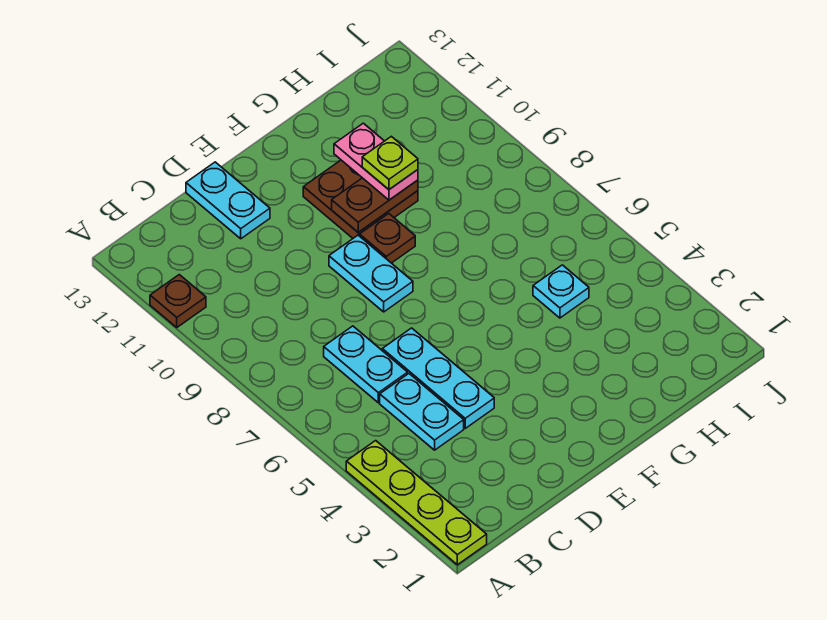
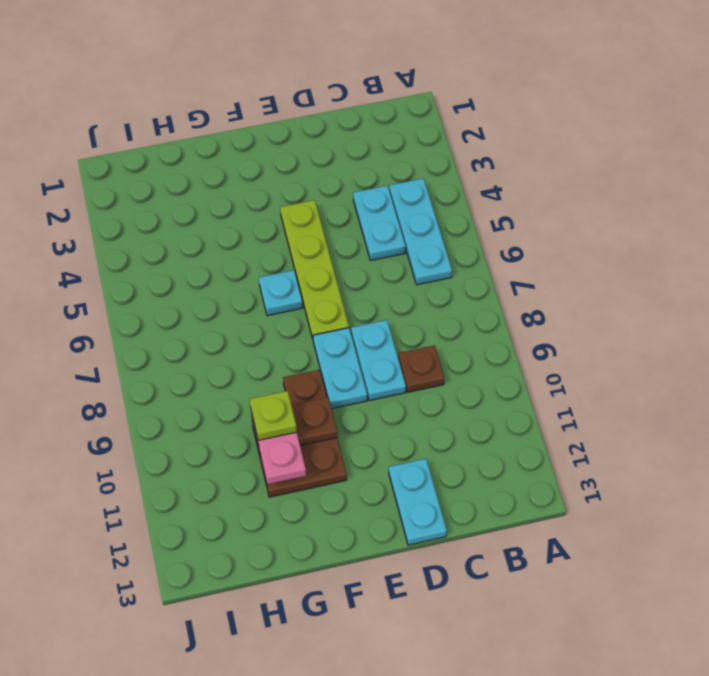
lime plate A1:A4 level 1 -> lime plate E4:E7 level 1
brown plate A11 level 1 -> brown plate C9 level 1
cyan plate C6:C7 level 1 -> cyan plate D8:D9 level 1
cyan plate D4:D6 level 1 -> cyan plate B4:B6 level 1
cyan plate H5 level 1 -> cyan plate F6 level 1

